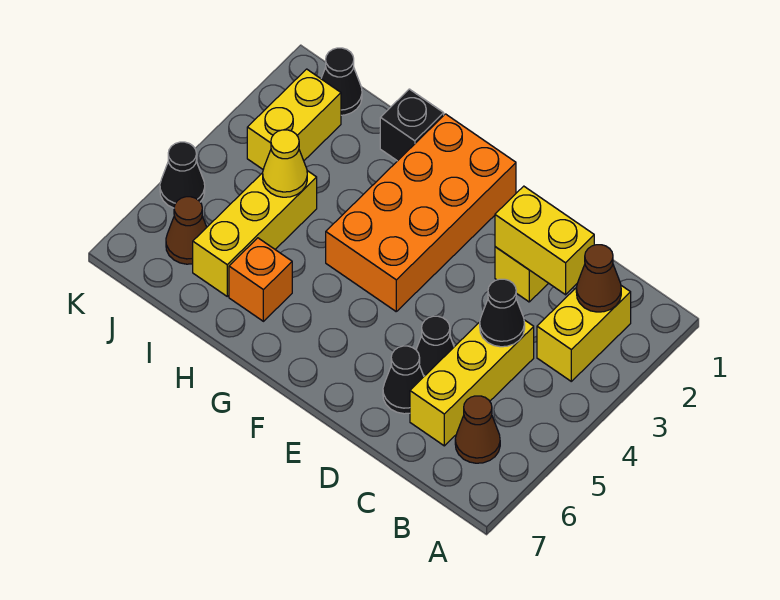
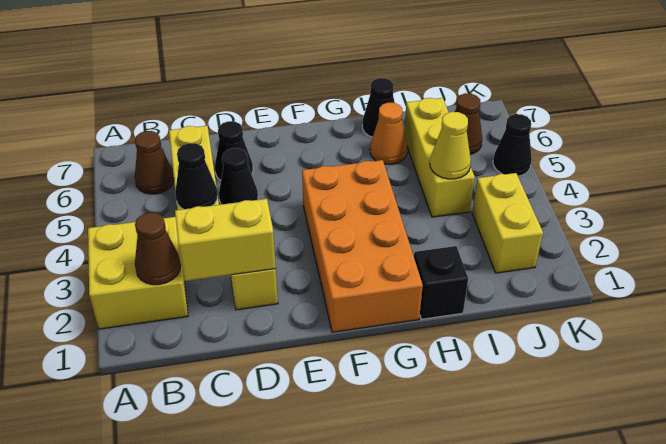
yellow brick B2:B3 level 1 -> yellow brick A2:B3 level 1
orange brick H6 level 1 -> orange cone H6 level 1
black cone J1 level 1 -> black cone H7 level 1

